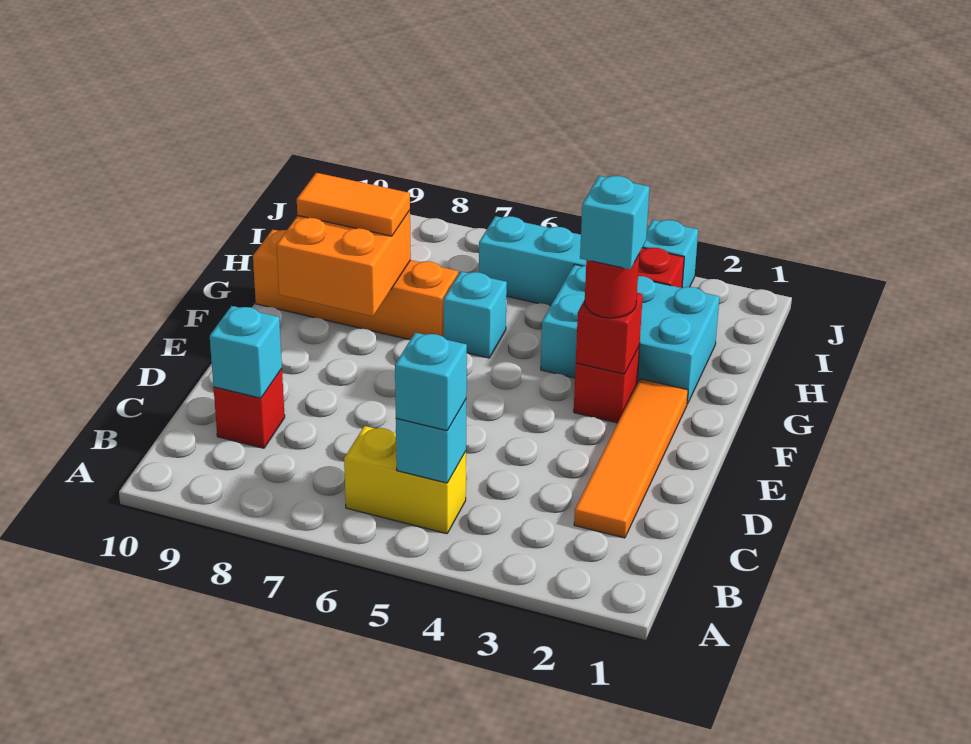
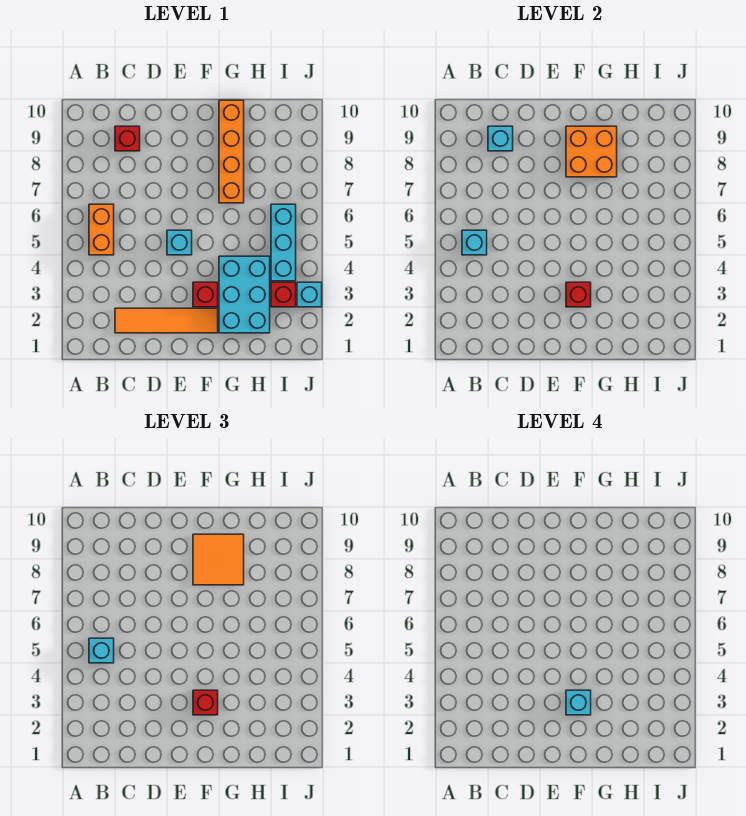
yellow brick B5:B6 level 1 -> orange brick B5:B6 level 1
red round brick F3 level 3 -> red brick F3 level 3
cyan brick G6 level 1 -> cyan brick E5 level 1
orange tile G8:G9 level 3 -> orange tile F8:G9 level 3

